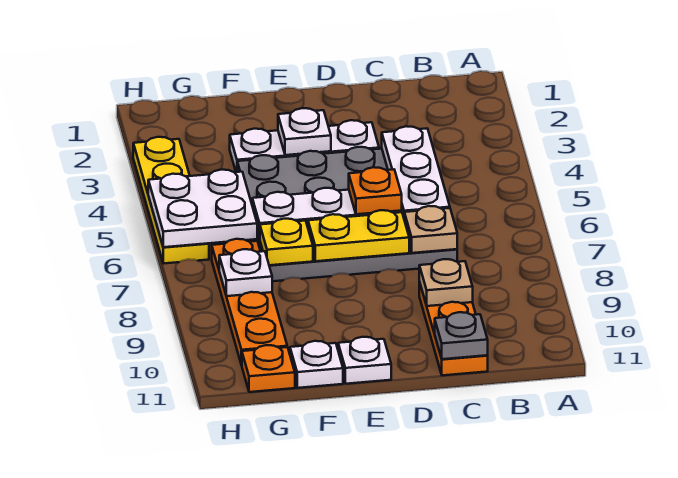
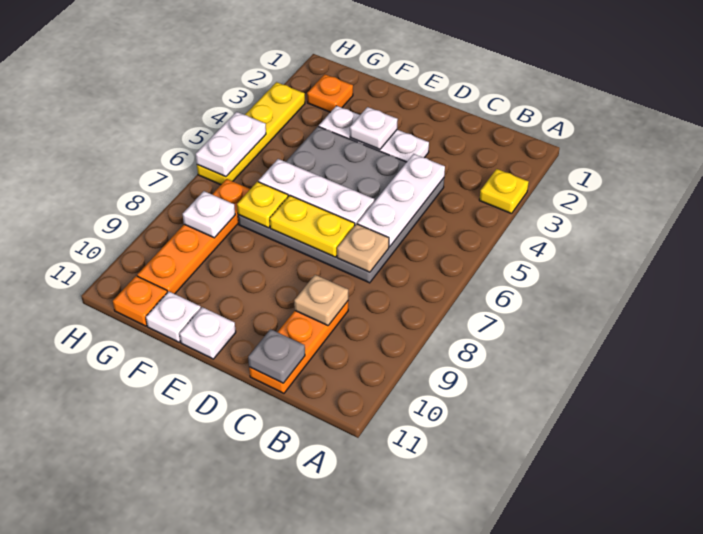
none -> yellow plate A3 level 1
orange plate D6 level 3 -> orange plate G2 level 1
white plate G5:H6 level 2 -> white plate H5:H6 level 2

